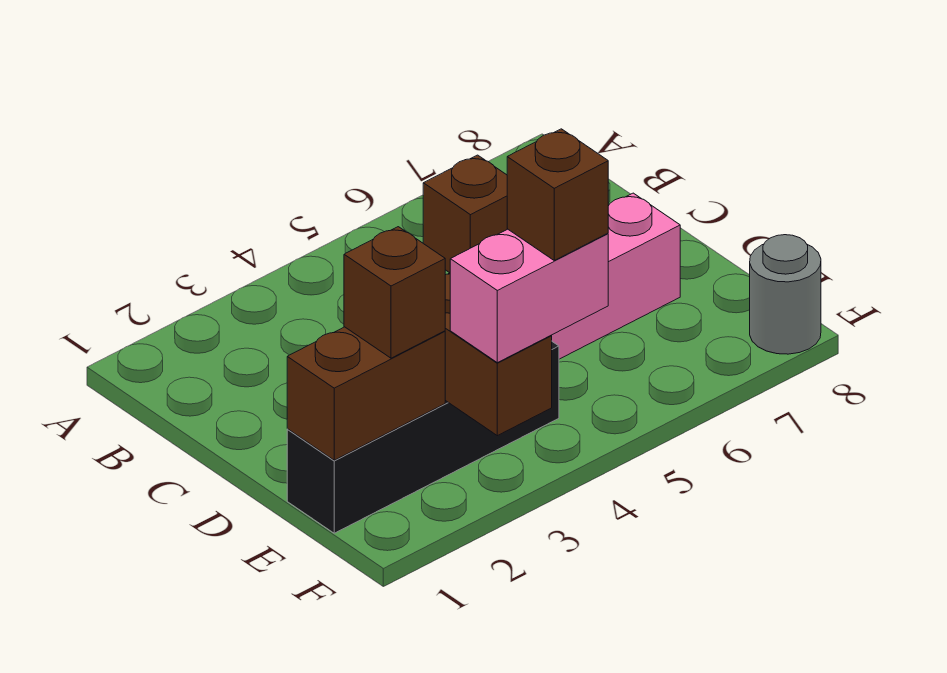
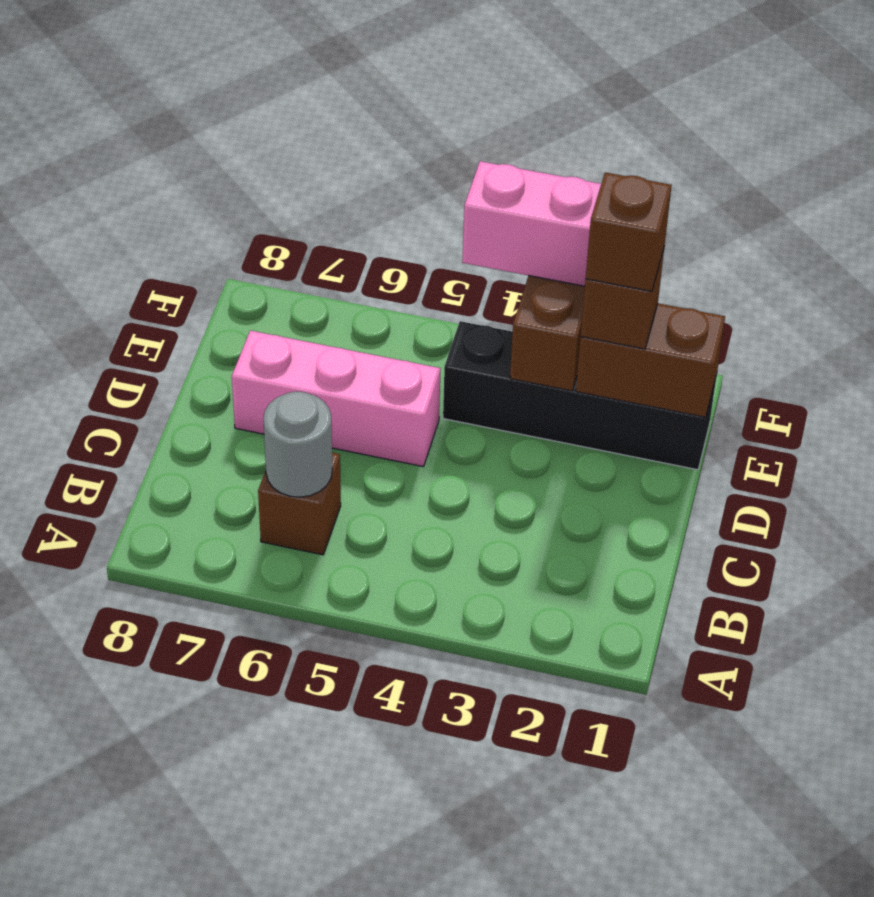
brown brick F4 level 4 -> brown brick E2 level 4
grey round brick F8 level 1 -> grey round brick B6 level 2

